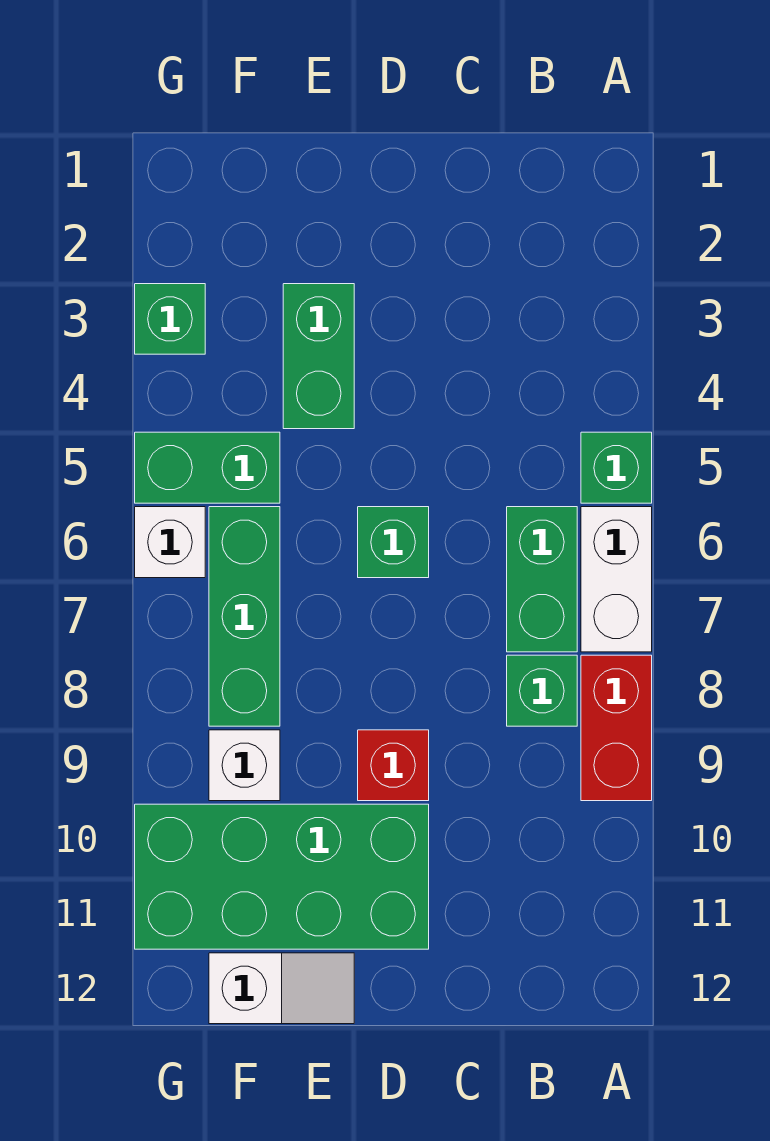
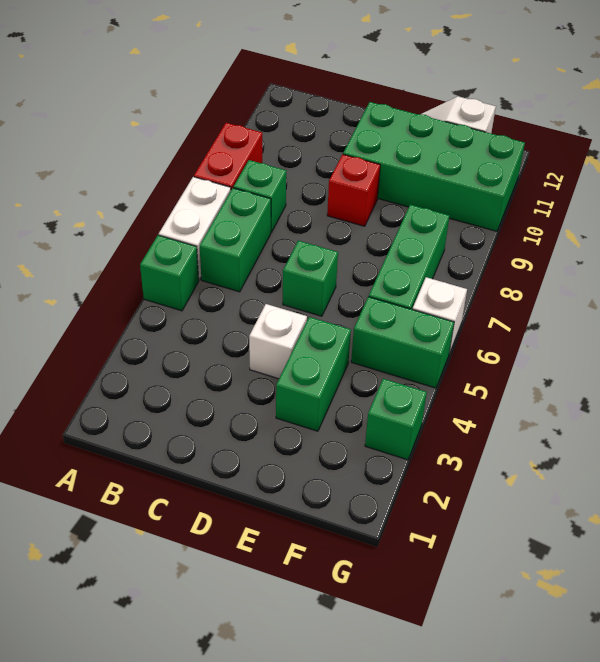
white brick F9 level 1 -> white brick D4 level 1

